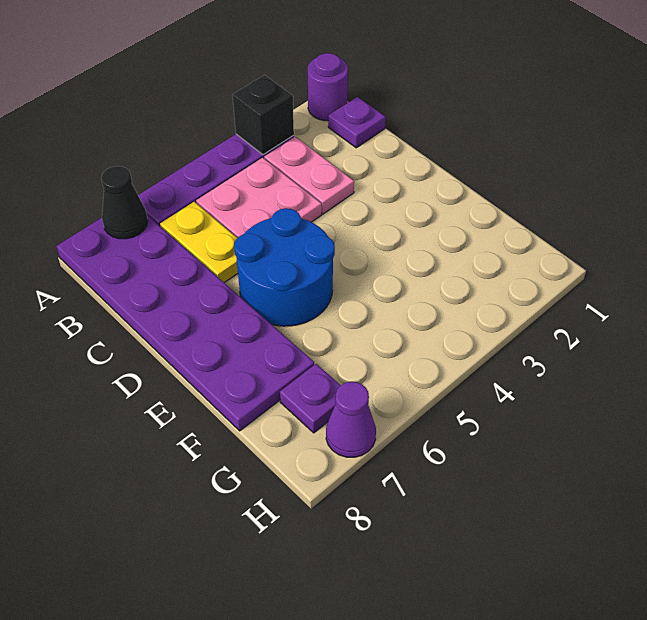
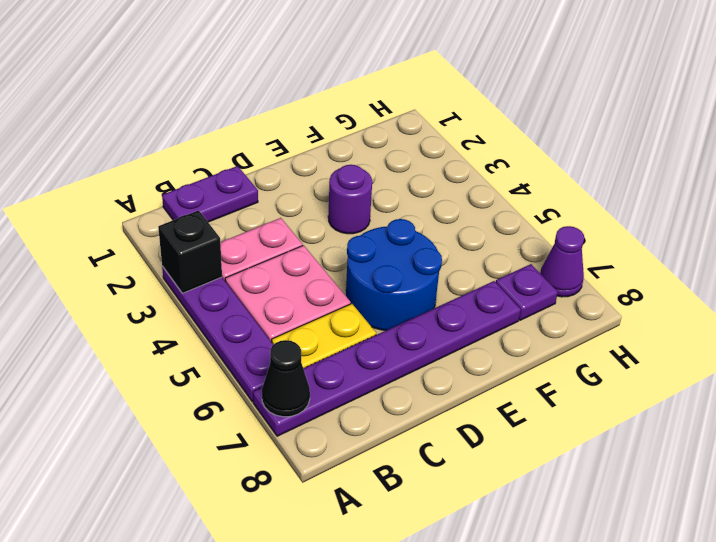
purple round brick A1 level 1 -> purple round brick E3 level 1
purple plate A7:F8 level 1 -> purple plate A7:F7 level 1
purple plate B1 level 1 -> purple plate B1:C1 level 1

